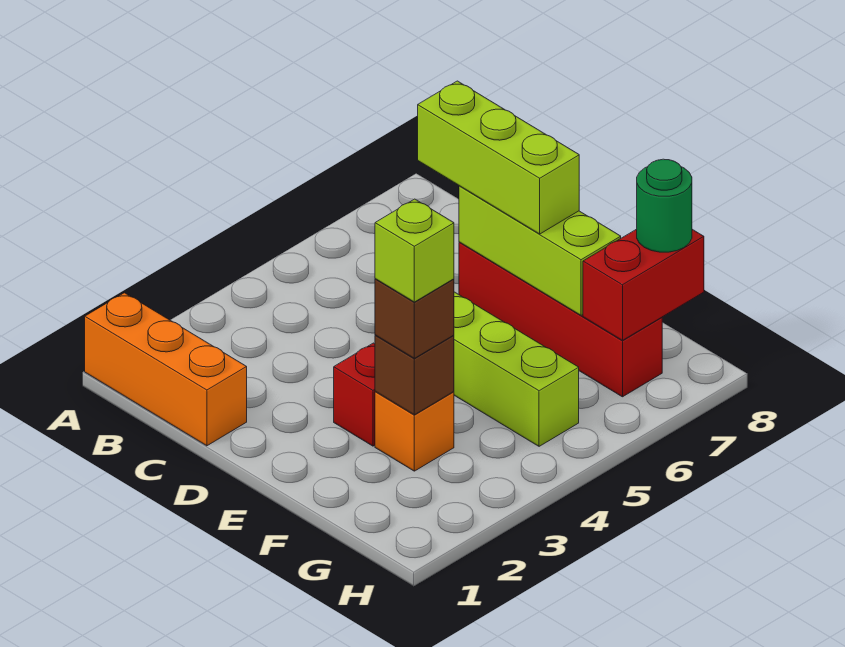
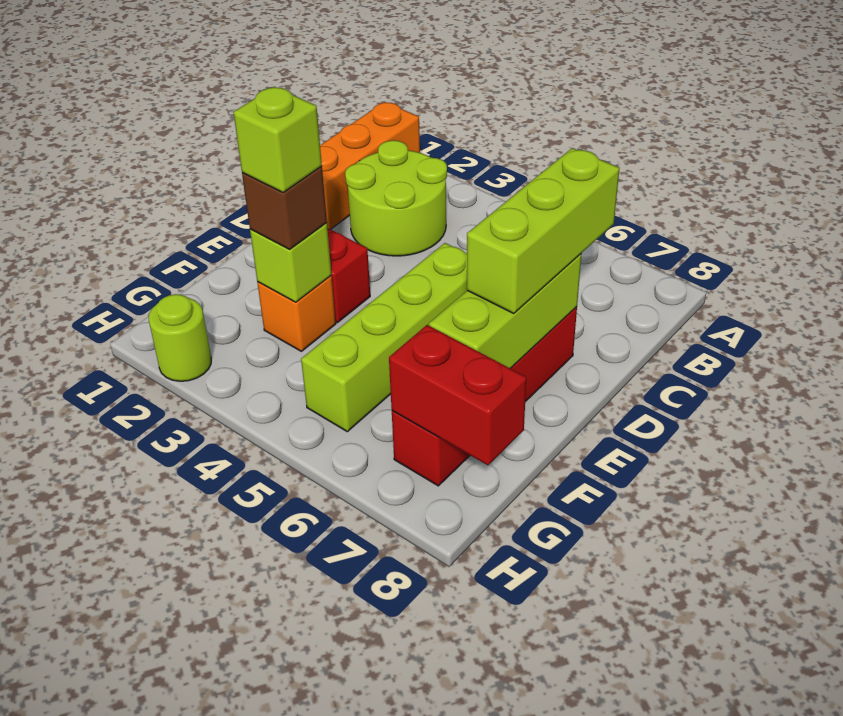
none -> lime round brick B2:C3 level 1
brown brick F3 level 2 -> lime brick F3 level 2
green round brick G8 level 3 -> none
none -> lime round brick H2 level 1

